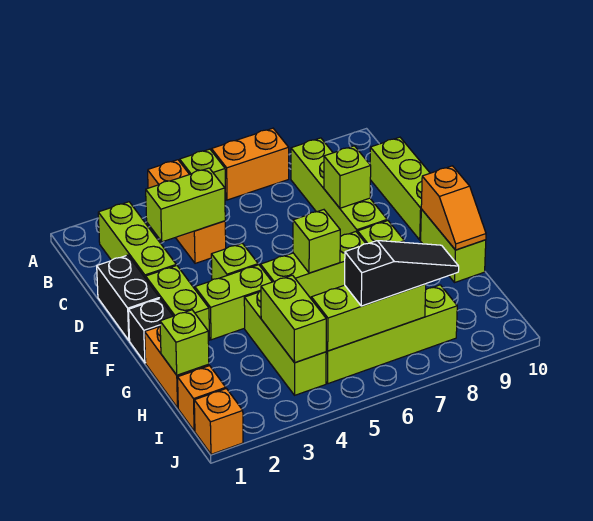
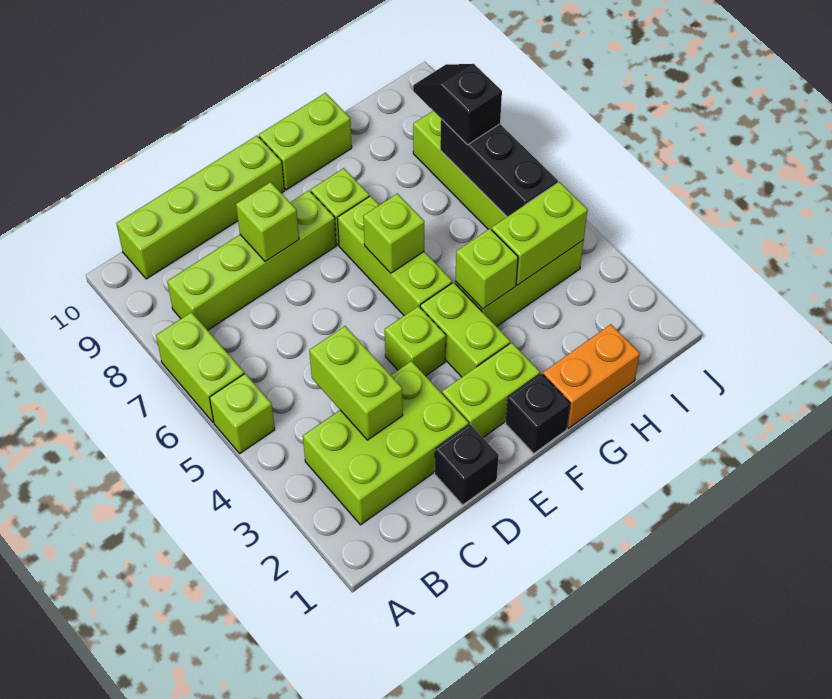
orange brick A4:C4 level 1 -> none
orange brick A6:A7 level 1 -> lime brick A6:A7 level 1
lime brick B2:D2 level 1 -> lime brick B2:D3 level 1
lime brick C10:E10 level 1 -> lime brick B10:E10 level 1
black brick D1:E1 level 1 -> black brick D1 level 1
orange slope F10:G10 level 2 top F -> none
lime brick H1 level 2 -> lime brick G4 level 2
orange brick I1 level 1 -> none
lime brick I5:I7 level 2 -> black brick I5:I7 level 2
black slope I6:I8 level 3 top 6 -> black slope I7:I8 level 3 top 7
orange brick J1 level 1 -> none

